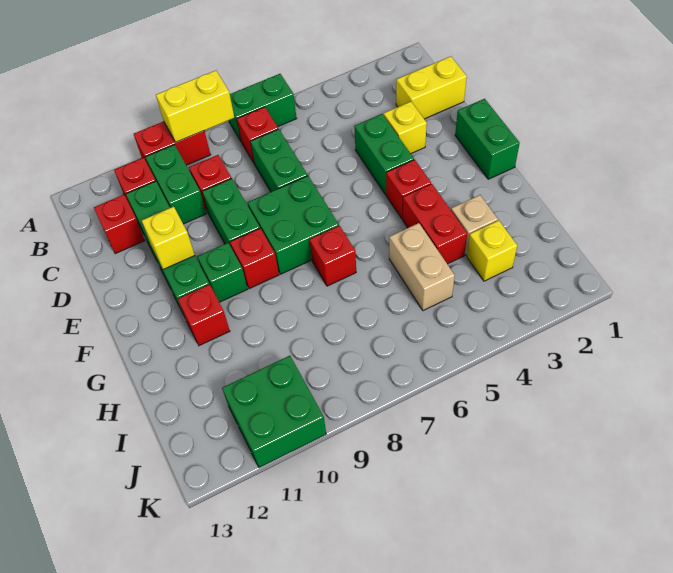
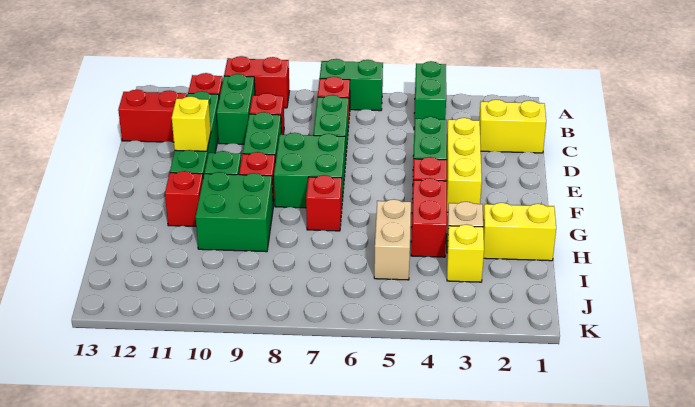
yellow brick A8:A9 level 2 -> yellow brick H1:H2 level 1
red brick C12 level 1 -> red brick C12:C13 level 1
yellow brick D3 level 1 -> yellow brick D3:F3 level 1
green brick E1:F1 level 1 -> green brick A4:B4 level 1
green brick J10:K11 level 1 -> green brick G9:H10 level 1

